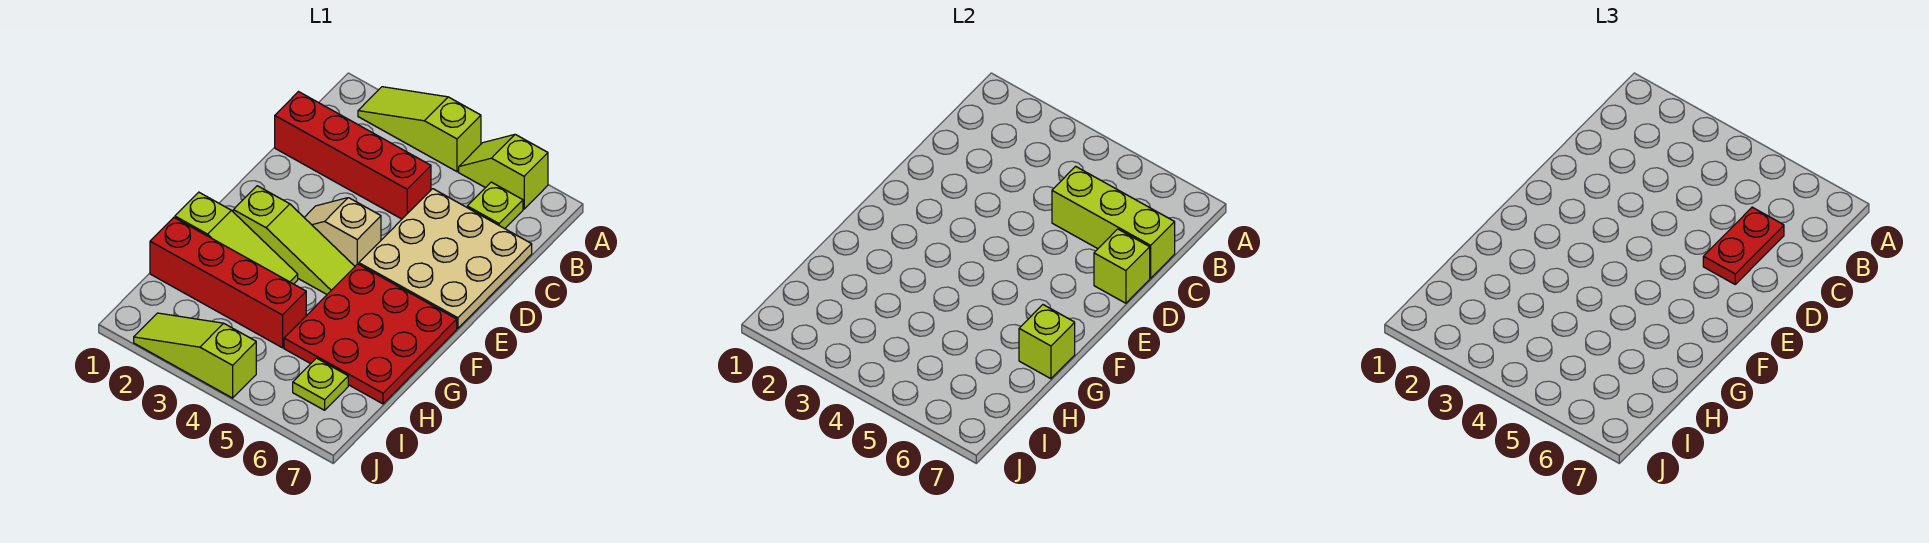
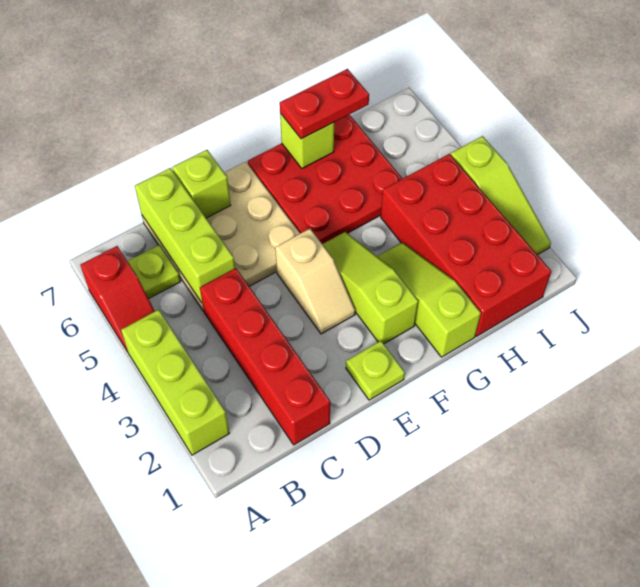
lime slope A2:A4 level 1 top 4 -> lime brick A2:A4 level 1
lime slope A5:A6 level 1 top 6 -> red slope A5:A6 level 1 top 6
red plate C6:D6 level 3 -> red plate G7:H7 level 3
red brick H1:H4 level 1 -> red brick H1:I4 level 1
lime plate I6 level 1 -> lime plate E1 level 1

